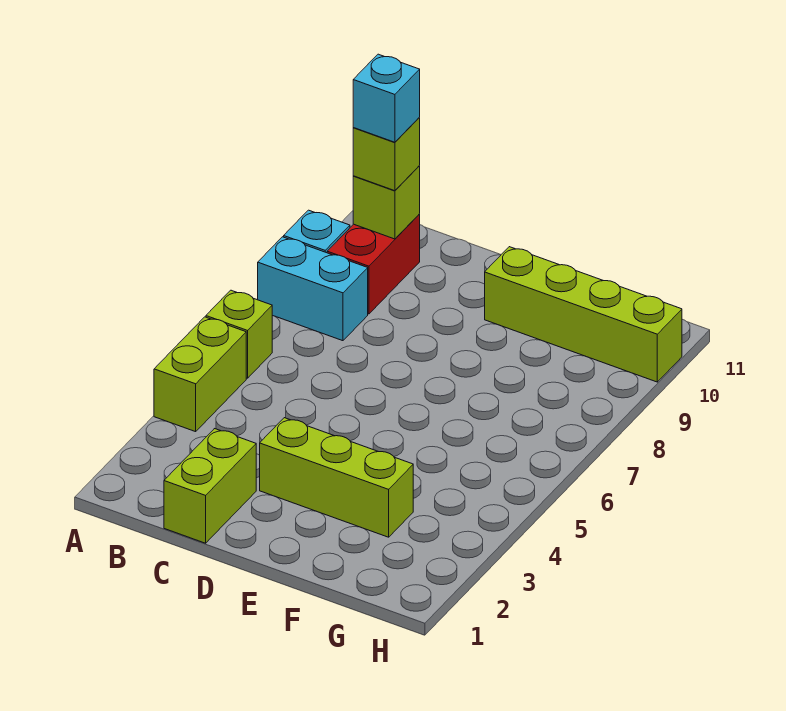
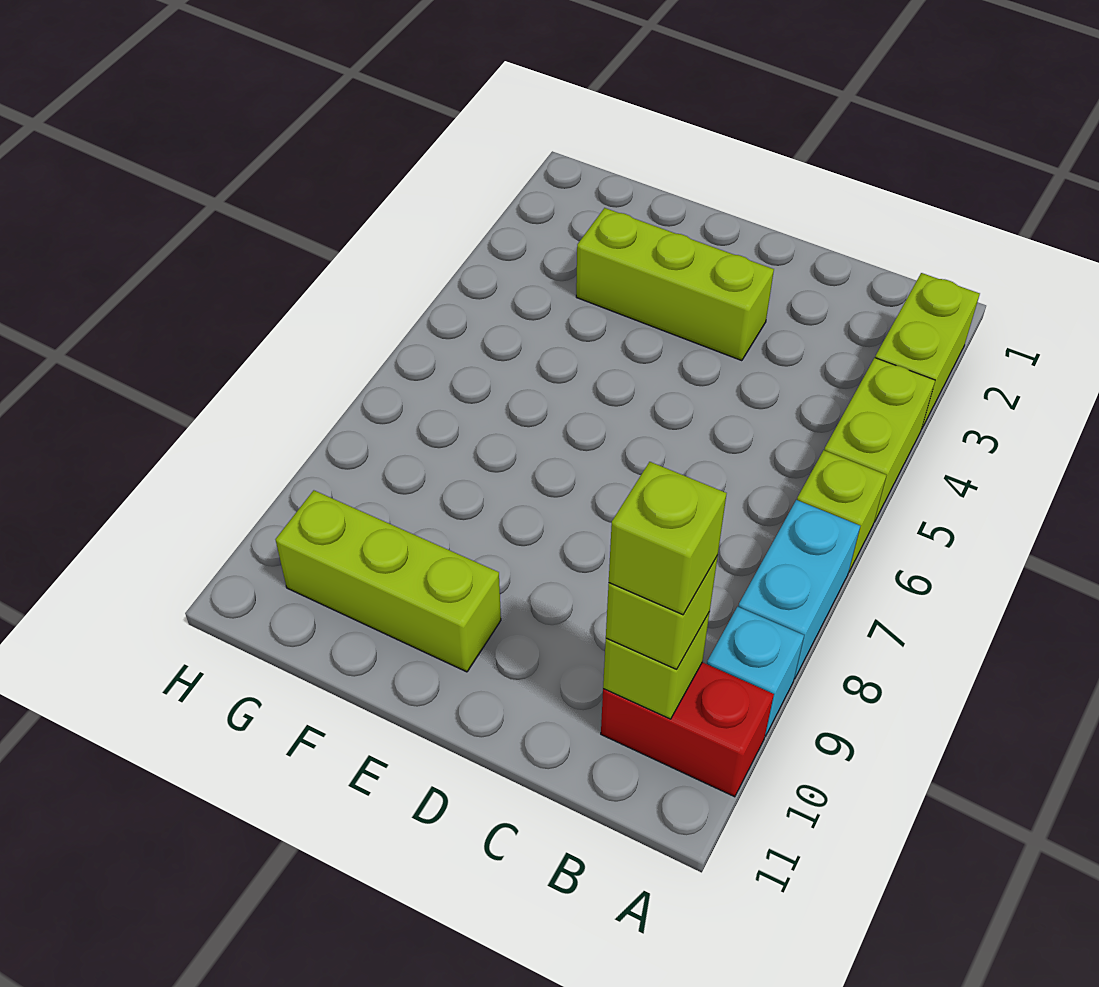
cyan brick A8:B8 level 1 -> cyan brick A7:A8 level 1
red brick B9:B10 level 1 -> red brick A10:B10 level 1
cyan brick B10 level 4 -> lime brick B10 level 4
lime brick C1:C2 level 1 -> lime brick A2:A3 level 1
lime brick E10:H10 level 1 -> lime brick E10:G10 level 1

